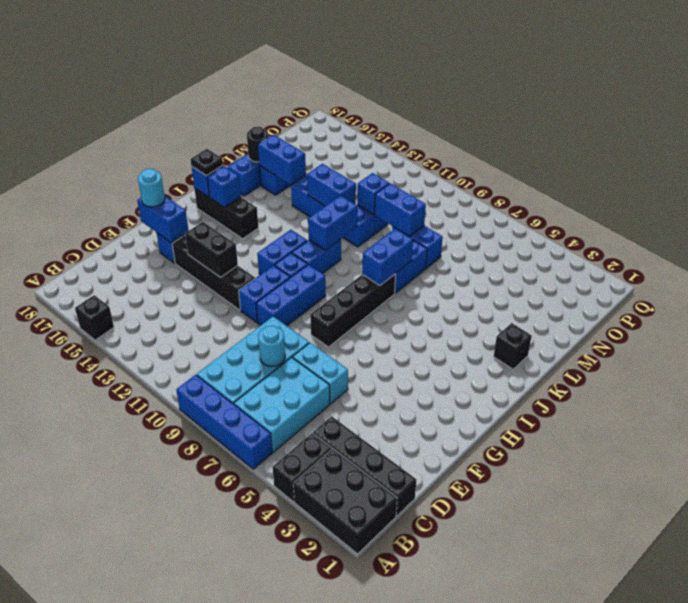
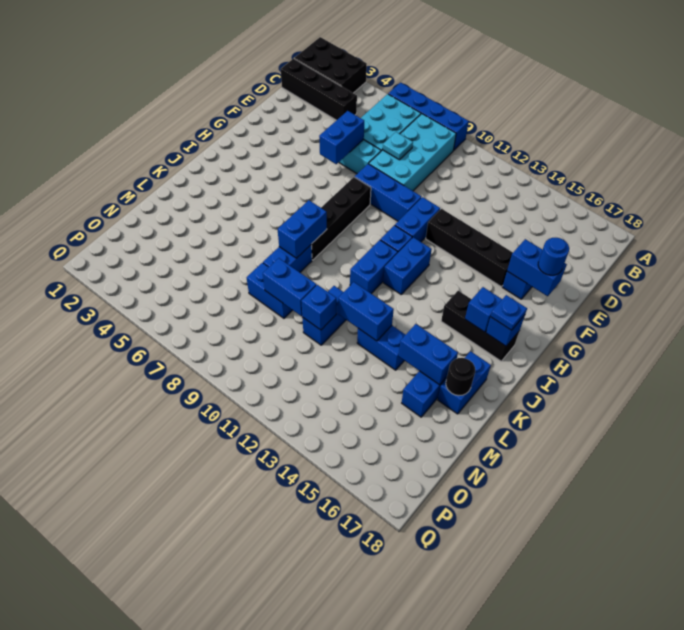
black brick A4:B4 level 1 -> none
black brick A15 level 1 -> none
cyan round brick D8 level 2 -> cyan plate D8 level 2
blue brick F10:H10 level 1 -> blue brick F8:F10 level 1
black brick F13:F14 level 2 -> none
cyan round brick F17 level 3 -> blue round brick F17 level 3
black plate I17 level 3 -> blue plate I17 level 3
blue brick J11:K11 level 2 -> blue brick E6:F6 level 2
black brick K2 level 1 -> none

